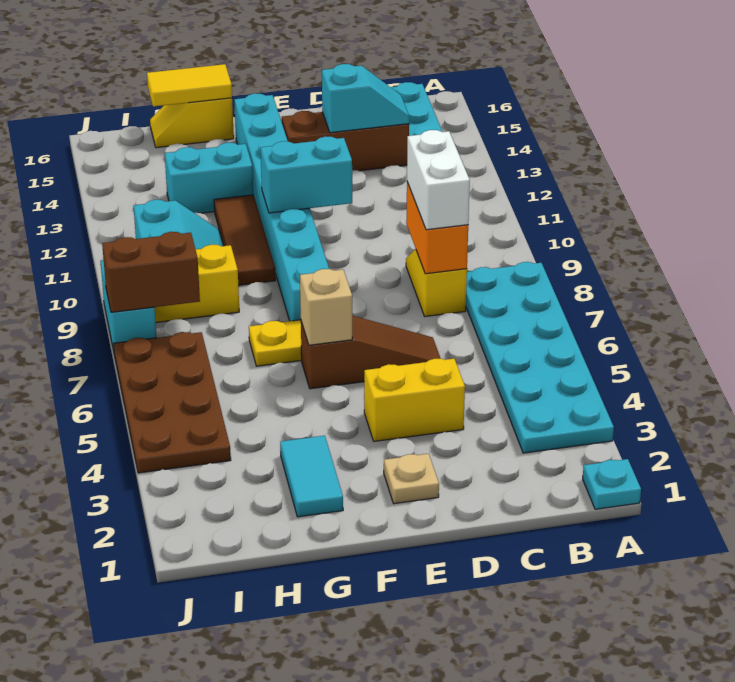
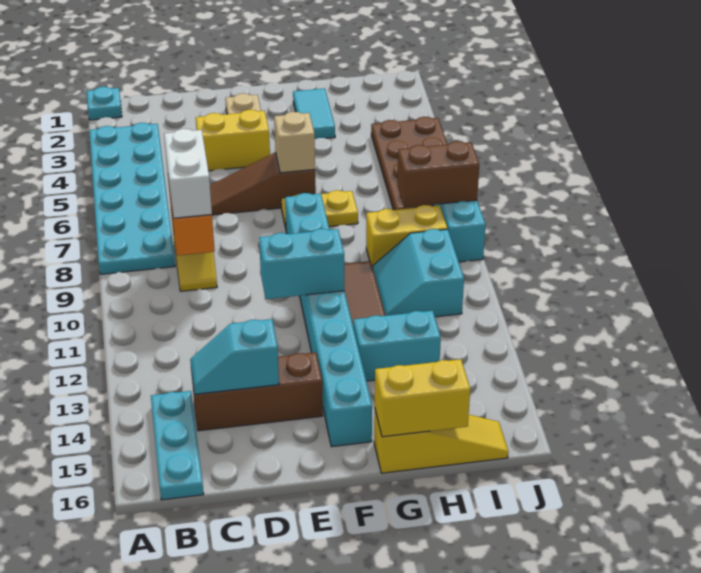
yellow slope G16:H16 level 1 top G -> yellow slope G16:I16 level 1 top G
yellow tile G16:H16 level 2 -> yellow brick G16:H16 level 2

